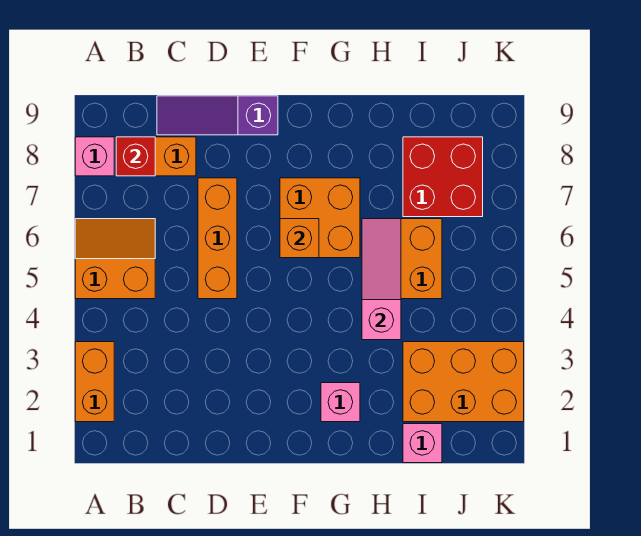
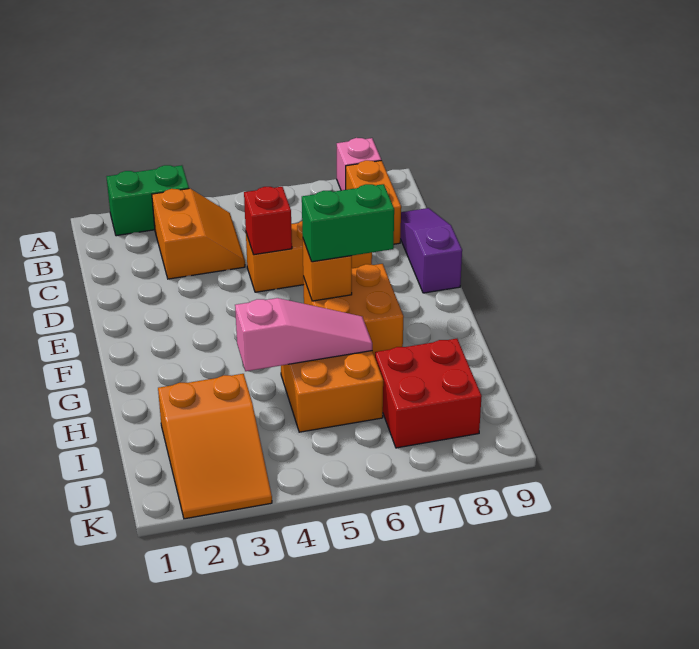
orange brick A2:A3 level 1 -> green brick A2:A3 level 1
orange slope A5:B6 level 1 top 5 -> orange slope B3:C4 level 1 top 3
red brick B8 level 2 -> red brick D5 level 2
none -> green brick F6:F7 level 3
pink brick G2 level 1 -> none
pink brick I1 level 1 -> none
orange brick I2:K3 level 1 -> orange slope I2:K3 level 1 top I

